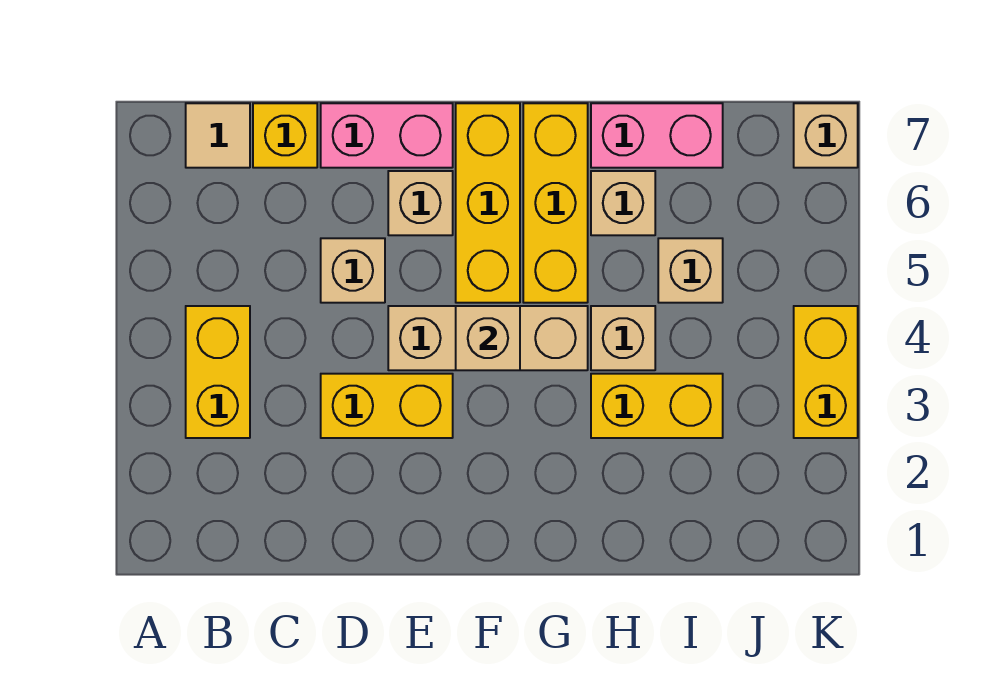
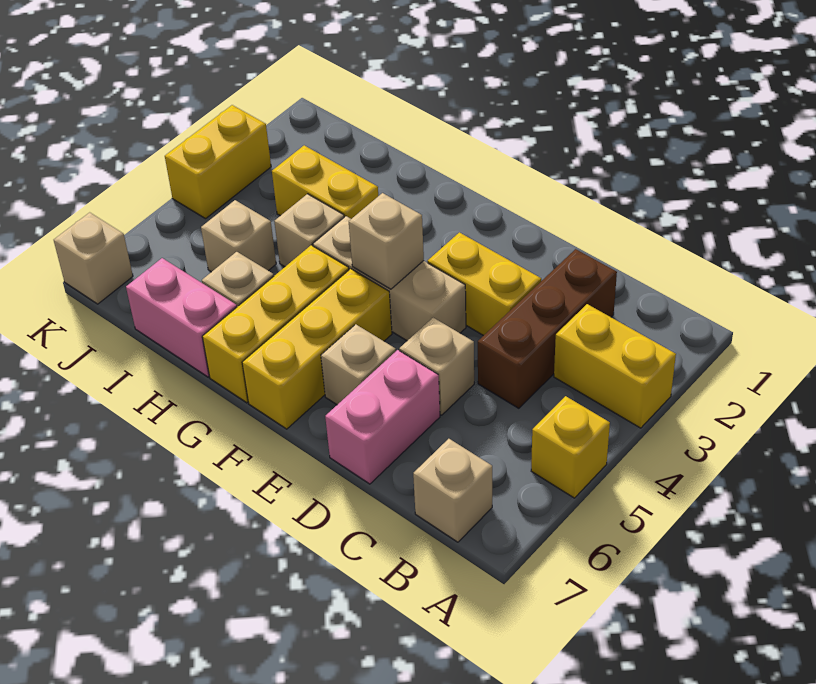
yellow brick B3:B4 level 1 -> yellow brick A3:B3 level 1
tan tile B7 level 1 -> tan brick B7 level 1
none -> brown brick C2:C4 level 1
yellow brick C7 level 1 -> yellow brick A5 level 1
pink brick D7:E7 level 1 -> pink brick D6:D7 level 1

